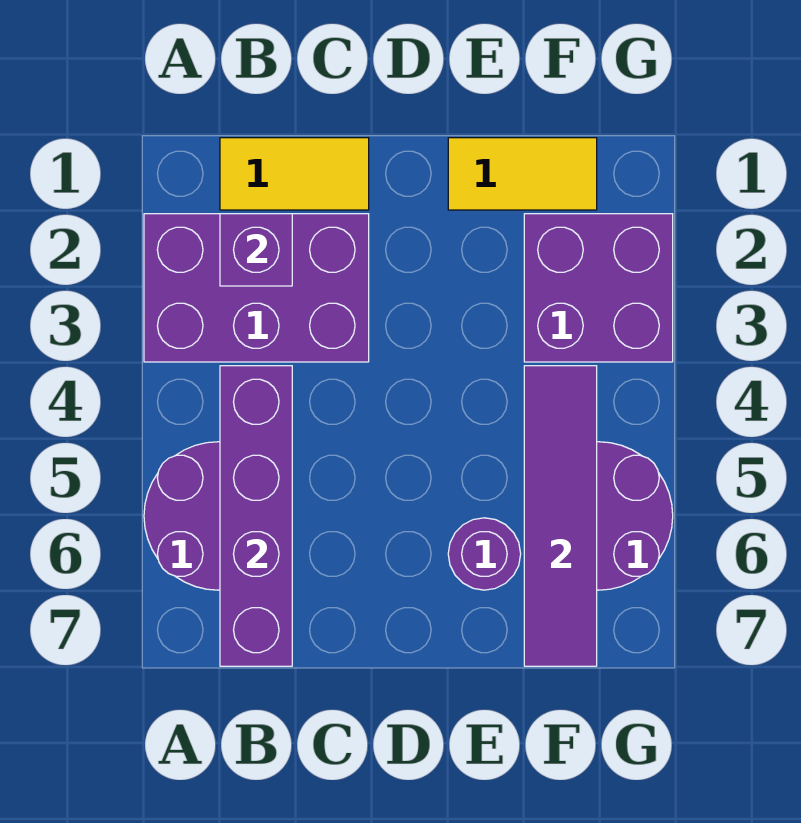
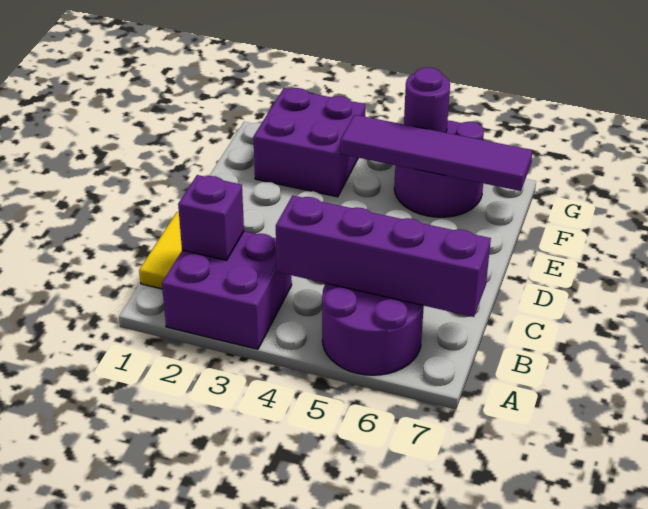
purple brick A2:C3 level 1 -> purple brick A2:B3 level 1
yellow tile E1:F1 level 1 -> none
purple round brick E6 level 1 -> purple round brick G5 level 2

